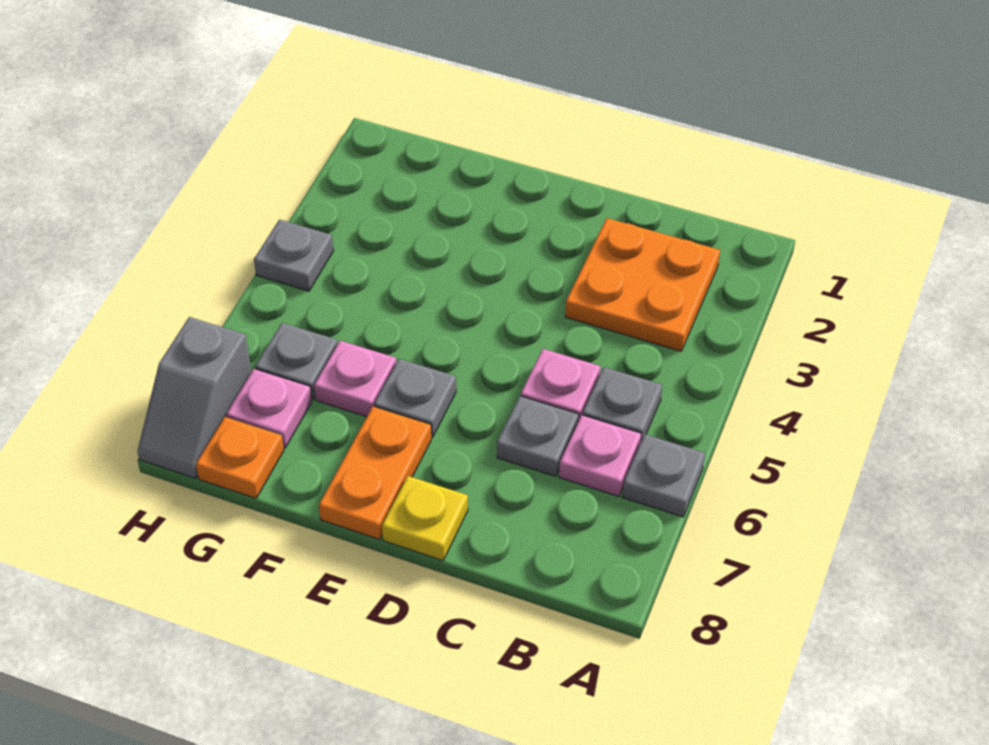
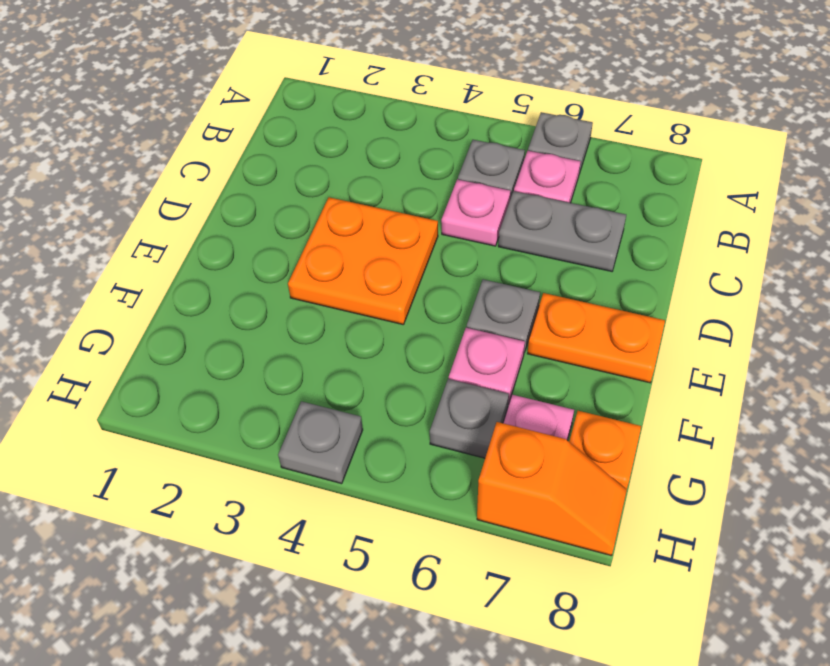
orange plate B2:C3 level 1 -> orange plate D3:E4 level 1
grey plate C6 level 1 -> grey plate C6:C7 level 1
yellow plate D8 level 1 -> none
grey slope H7:H8 level 1 top 7 -> orange slope H7:H8 level 1 top 7

